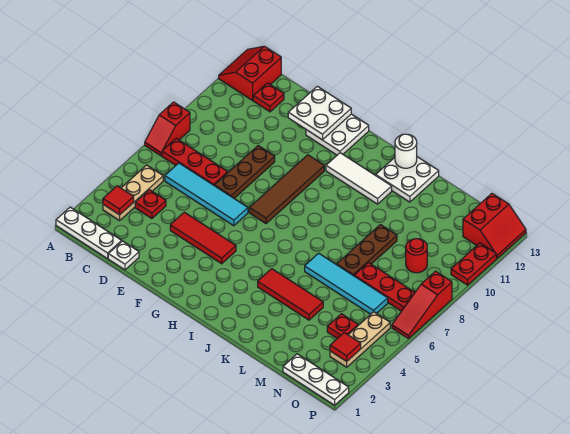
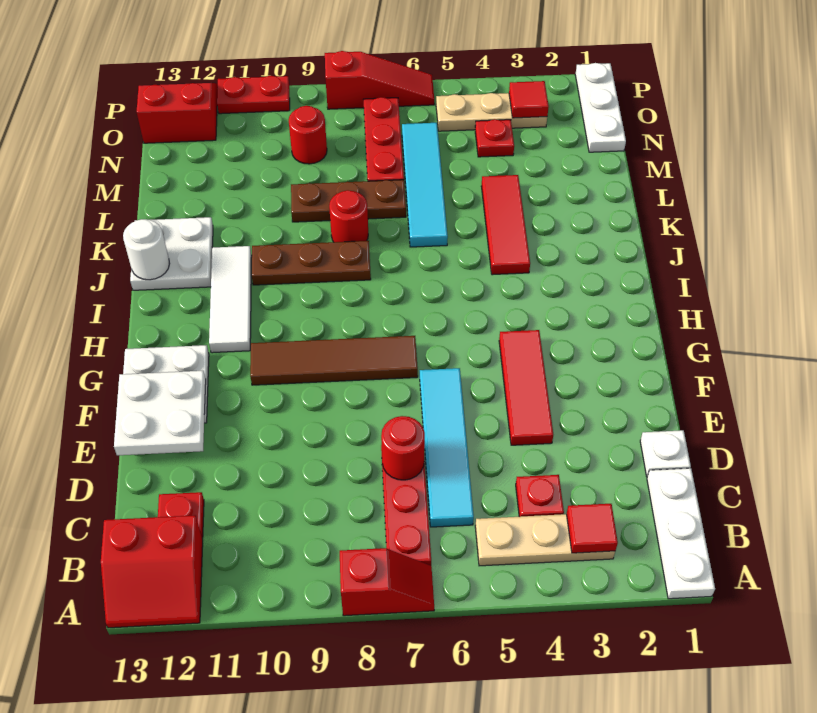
none -> red round brick D7 level 2
brown plate E7:E9 level 1 -> brown plate J8:J10 level 1
none -> red round brick K8 level 1

